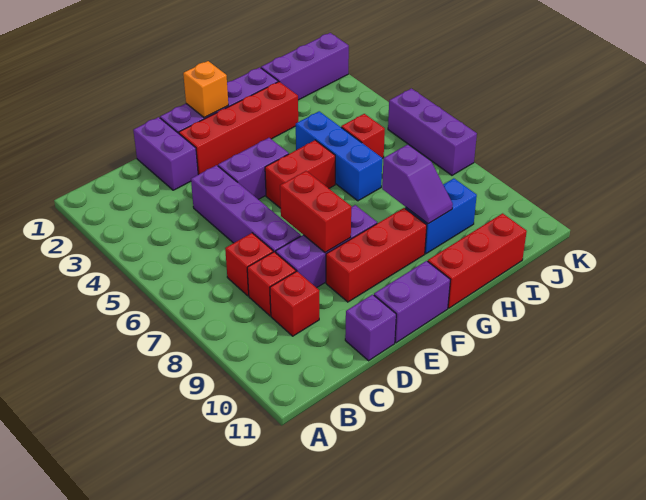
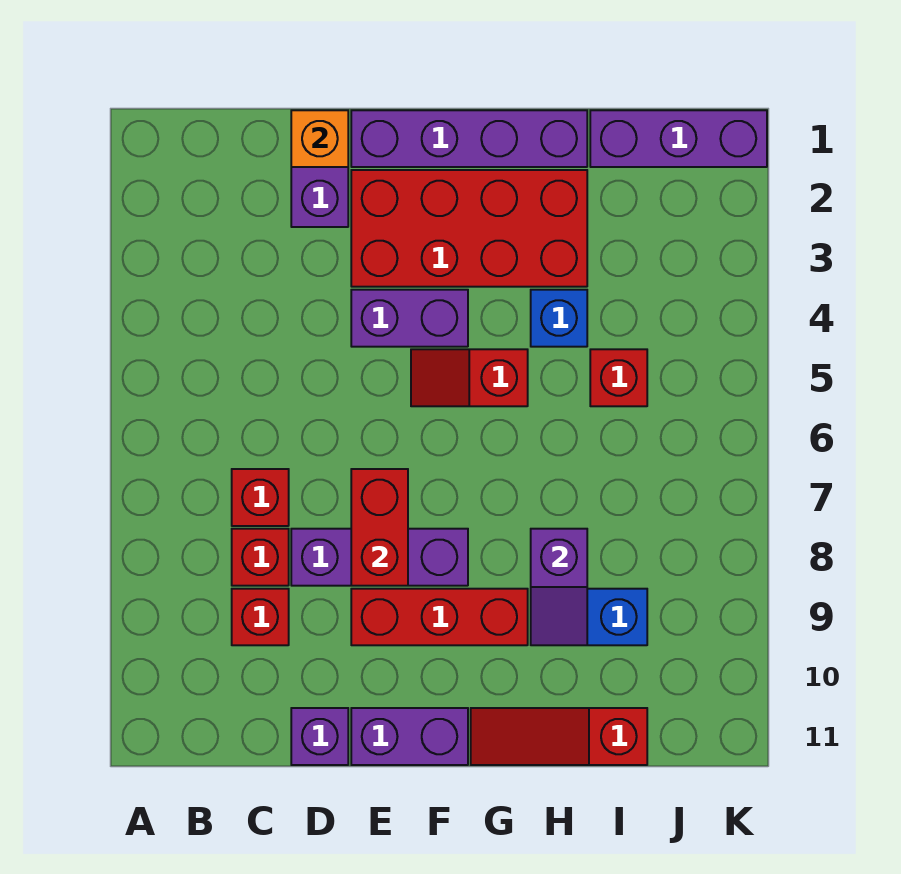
purple brick D4:D7 level 1 -> none
red brick E2:H2 level 1 -> red brick E2:H3 level 1
orange brick F1 level 2 -> orange brick D1 level 2
red brick F5:G5 level 1 -> red slope F5:G5 level 1 top G
red brick G11:I11 level 1 -> red slope G11:I11 level 1 top I
blue brick H4:H6 level 1 -> blue brick H4 level 1
purple brick K5:K7 level 1 -> none

